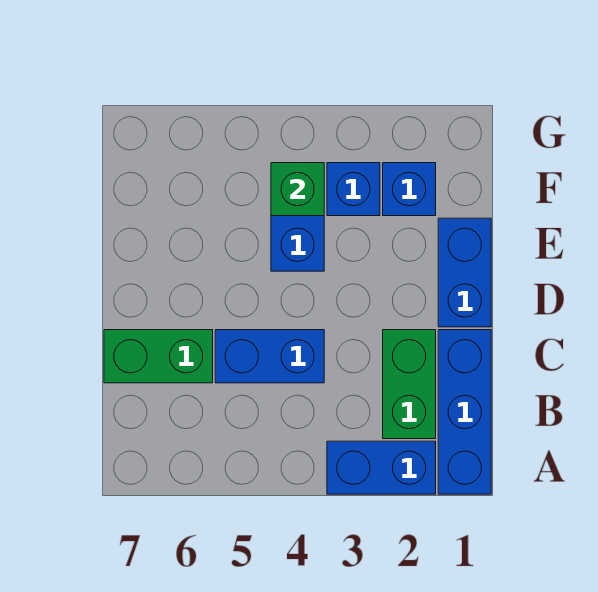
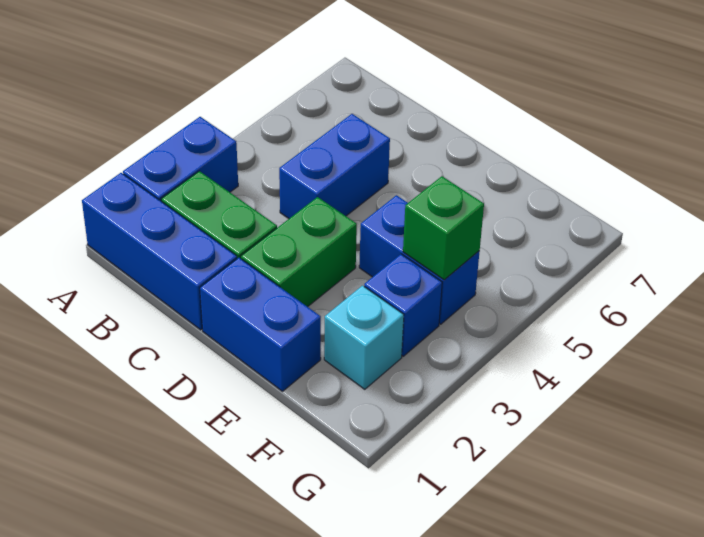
green brick C6:C7 level 1 -> green brick D2:D3 level 1
blue brick F2 level 1 -> cyan brick F2 level 1

